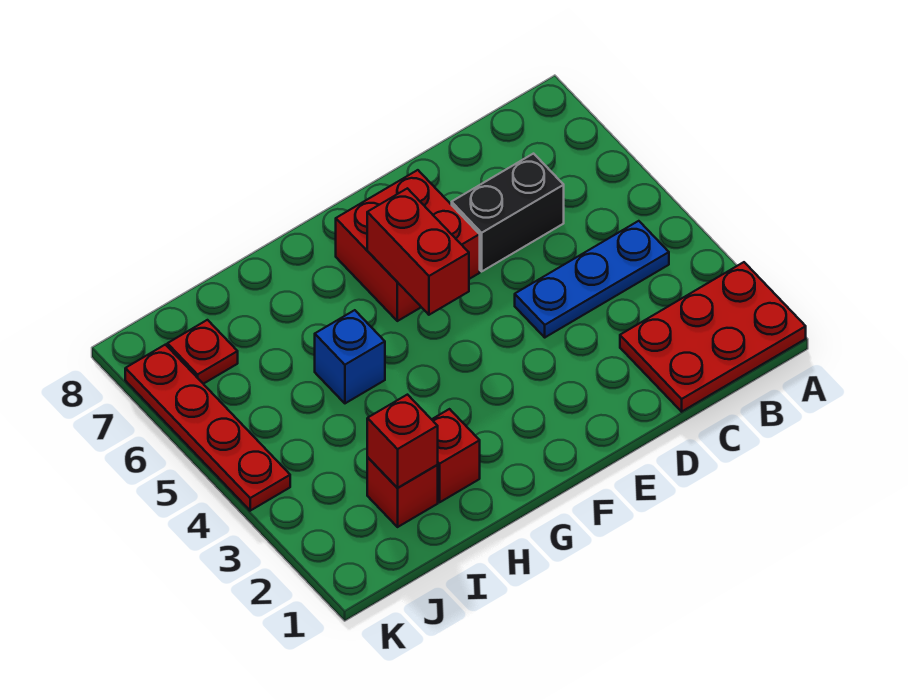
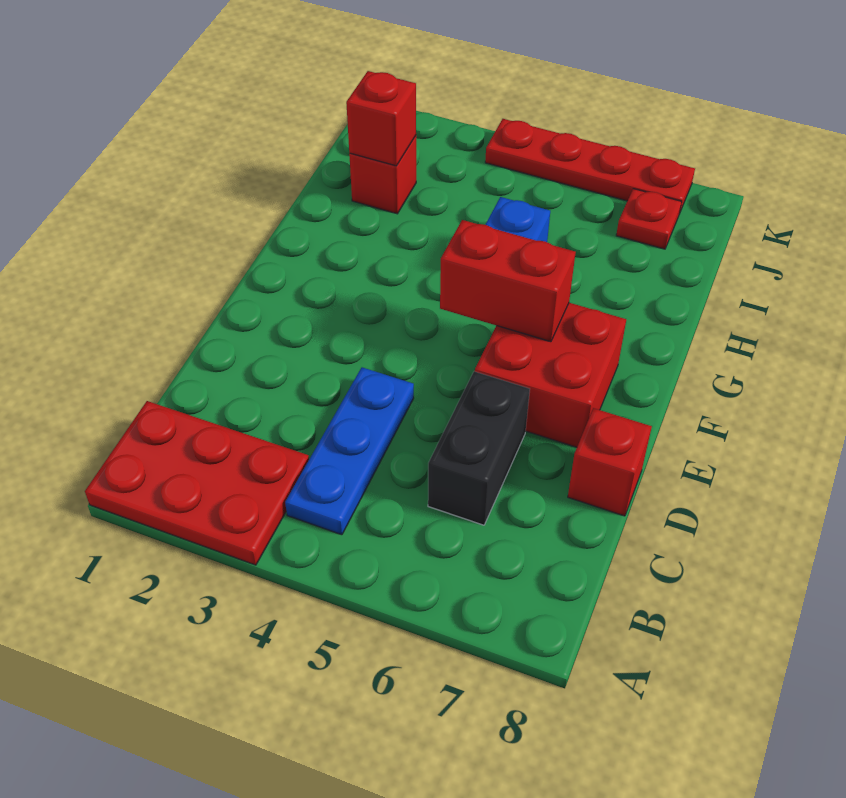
red plate A1:C2 level 1 -> red plate A1:B3 level 1
red brick H2 level 1 -> red brick D8 level 1

